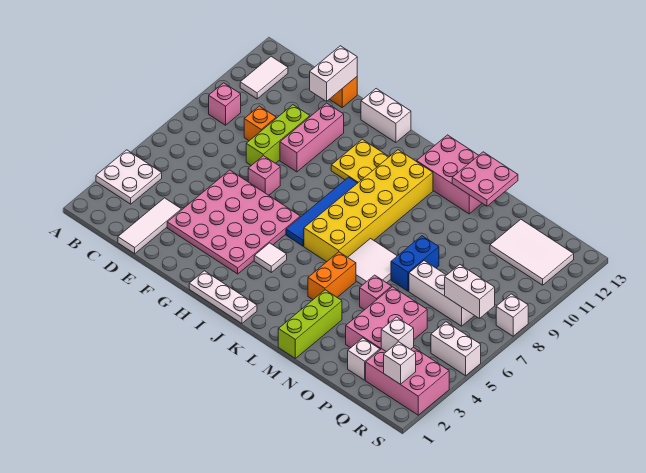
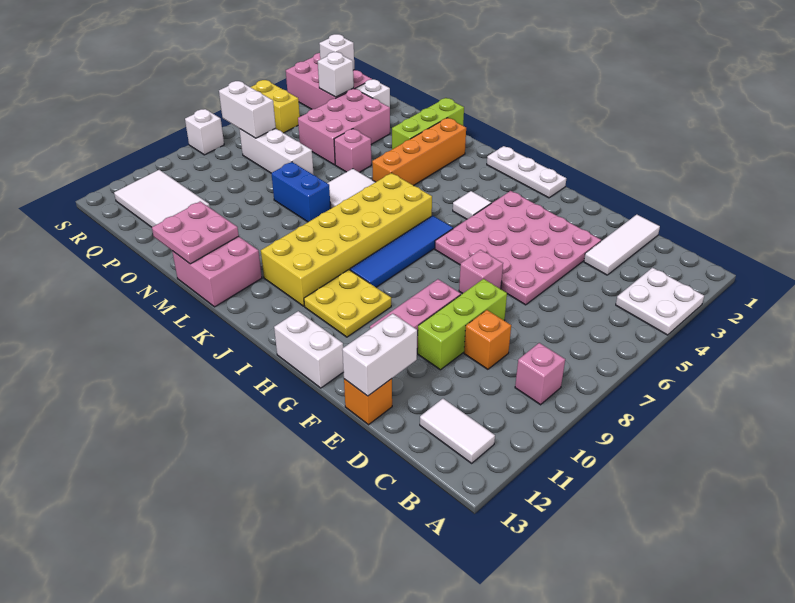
white tile B11:B12 level 1 -> white tile B12:C12 level 1
pink brick K12:M13 level 1 -> pink brick L12:M13 level 1
orange brick L4:L5 level 1 -> orange brick L2:L5 level 1
blue brick N7:N8 level 1 -> blue brick M8:N8 level 1
white brick R5:S5 level 1 -> yellow brick R5:S5 level 1

